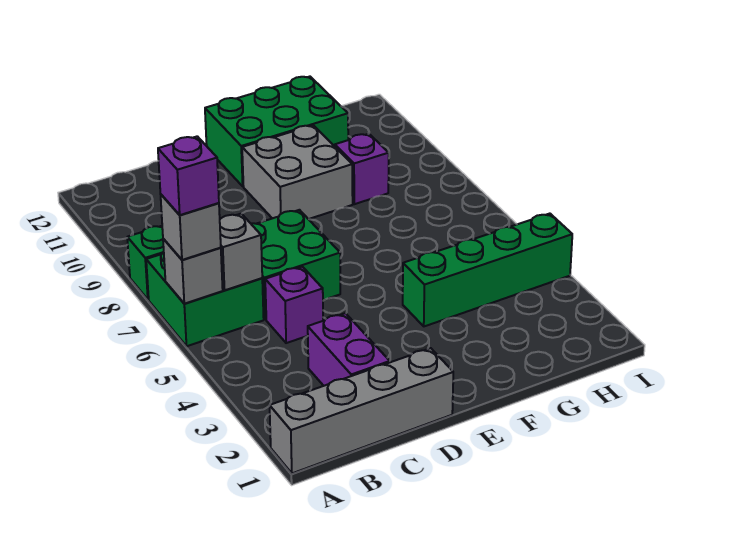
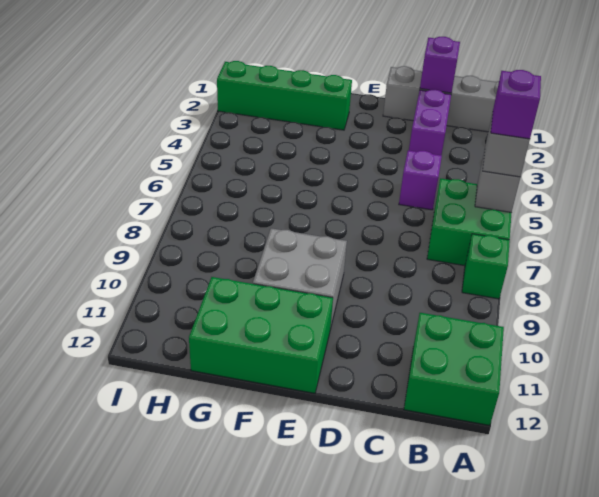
grey brick B6 level 2 -> none
green brick C6:D7 level 1 -> green brick A11:B12 level 1
green brick F4:I4 level 1 -> green brick F2:I2 level 1
purple brick G9 level 1 -> purple brick C1 level 2

